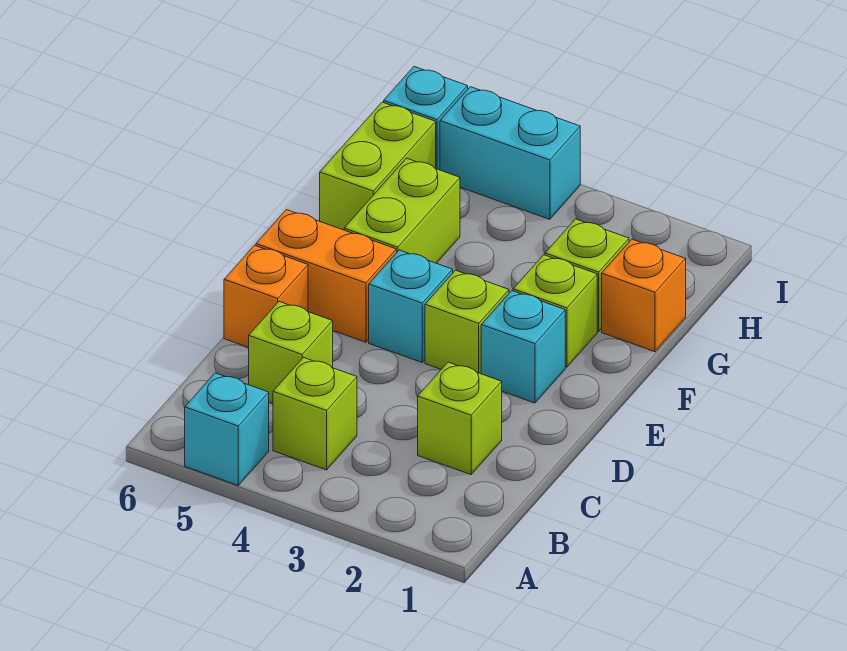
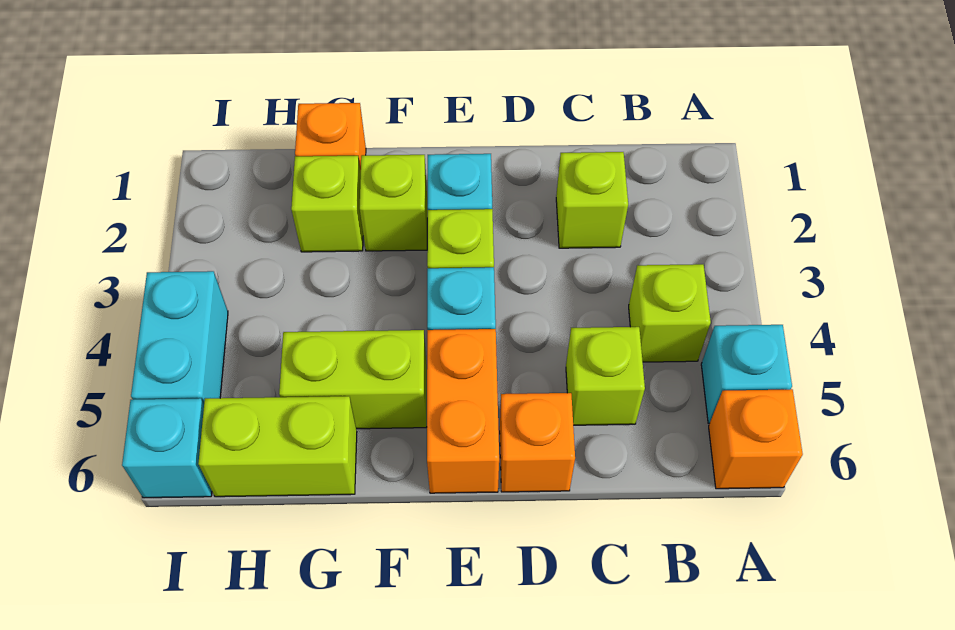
none -> orange brick A6 level 1

